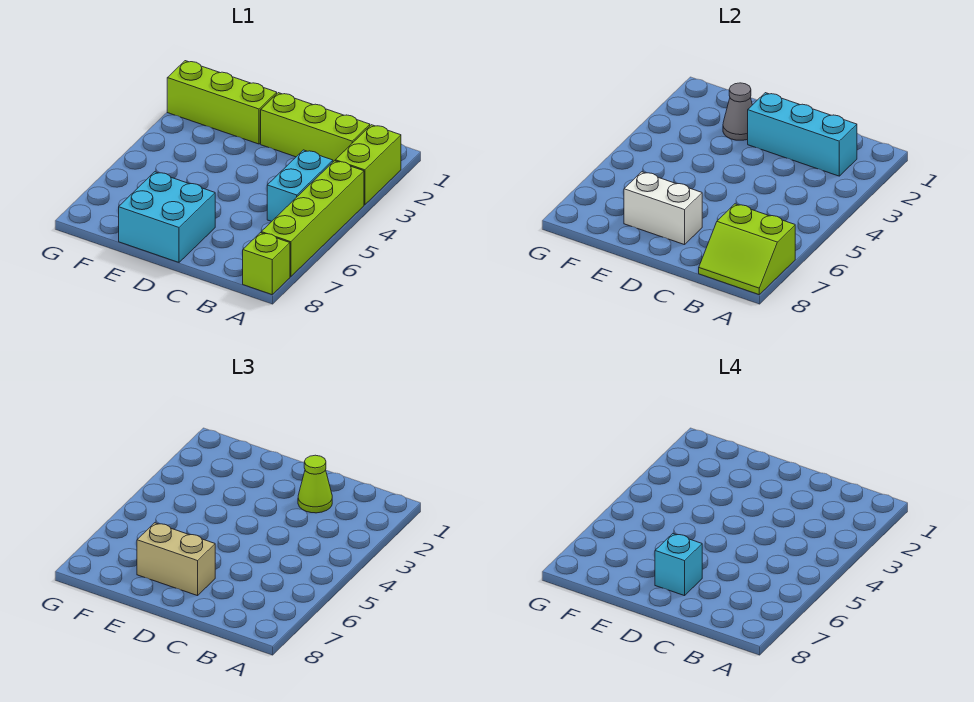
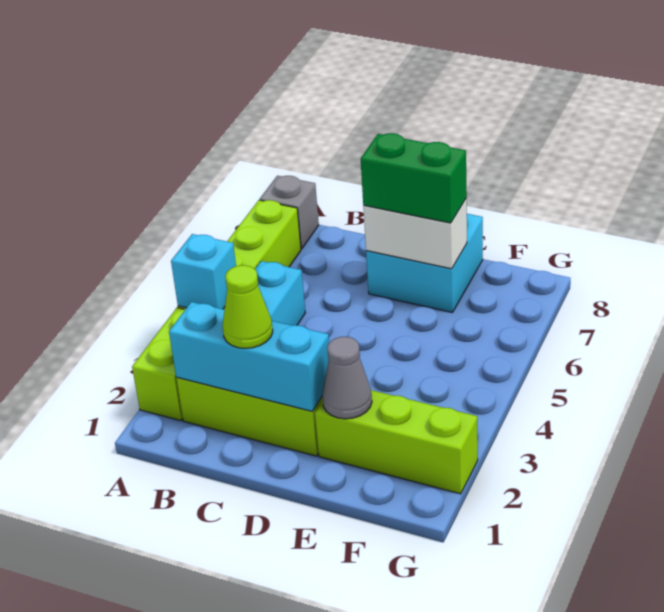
lime slope A7:B8 level 2 top 7 -> none
lime brick A8 level 1 -> grey brick A8 level 1
tan brick D7:E7 level 3 -> green brick D7:E7 level 3
cyan brick D7 level 4 -> cyan brick A4 level 2

